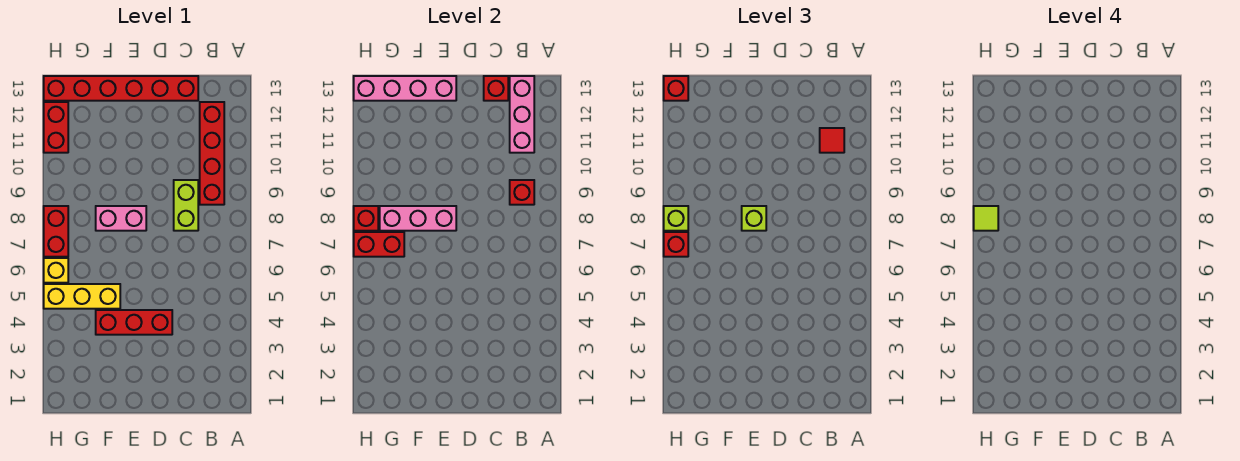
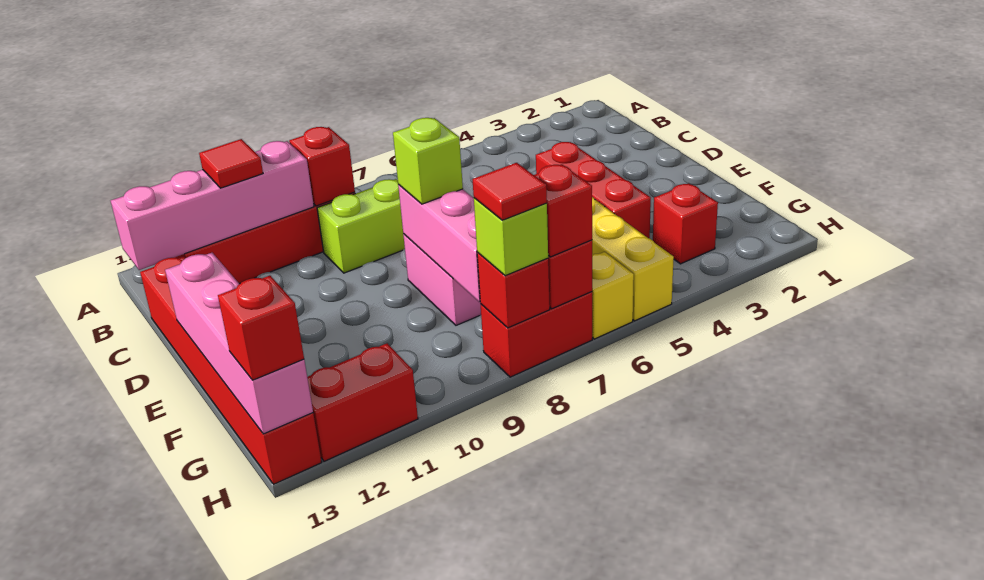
pink brick B11:B13 level 2 -> pink brick B10:B13 level 2
red brick C13 level 2 -> red brick G3 level 1
lime tile H8 level 4 -> red tile H8 level 4

